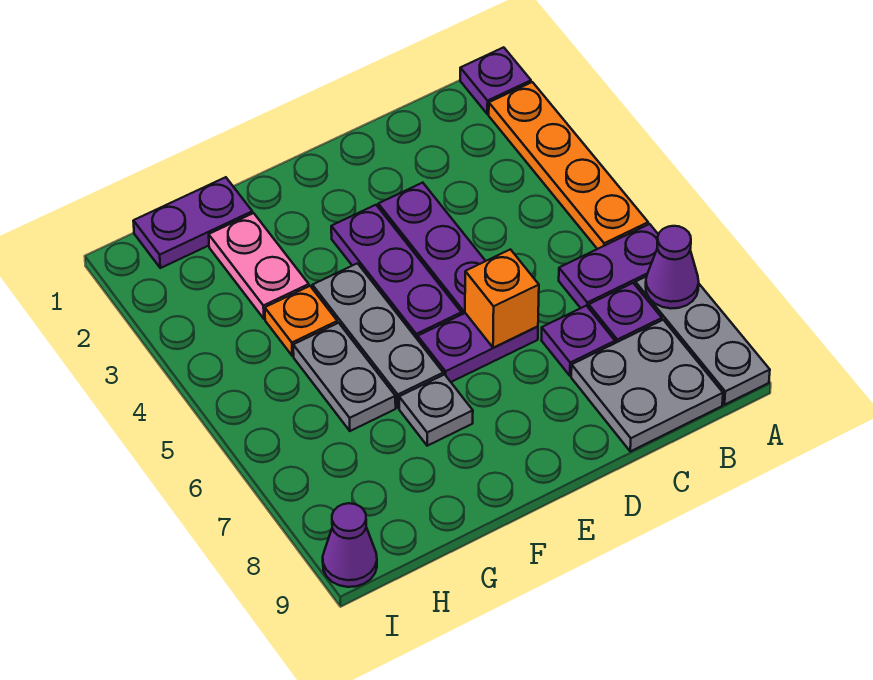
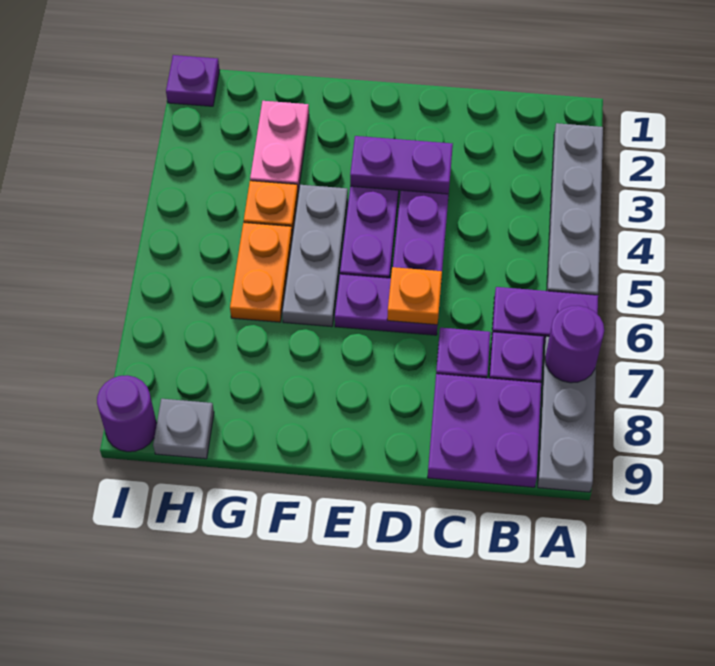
purple plate A1 level 1 -> purple plate I1 level 1
orange plate A2:A5 level 1 -> grey plate A2:A5 level 1
purple cone A7 level 2 -> purple round brick A7 level 2
grey plate B8:C9 level 1 -> purple plate B8:C9 level 1
orange brick D6 level 2 -> orange plate D6 level 2
grey plate F7 level 1 -> grey plate H9 level 1
purple plate G1:H1 level 1 -> purple plate D3:E3 level 2
grey plate G5:G6 level 1 -> orange plate G5:G6 level 1
purple cone I9 level 1 -> purple round brick I9 level 1

